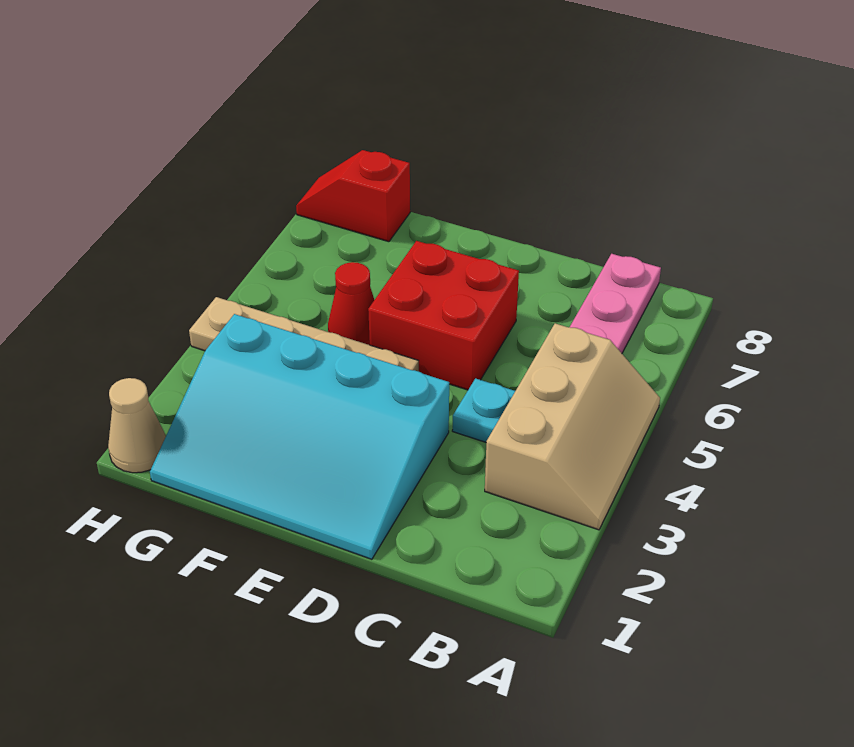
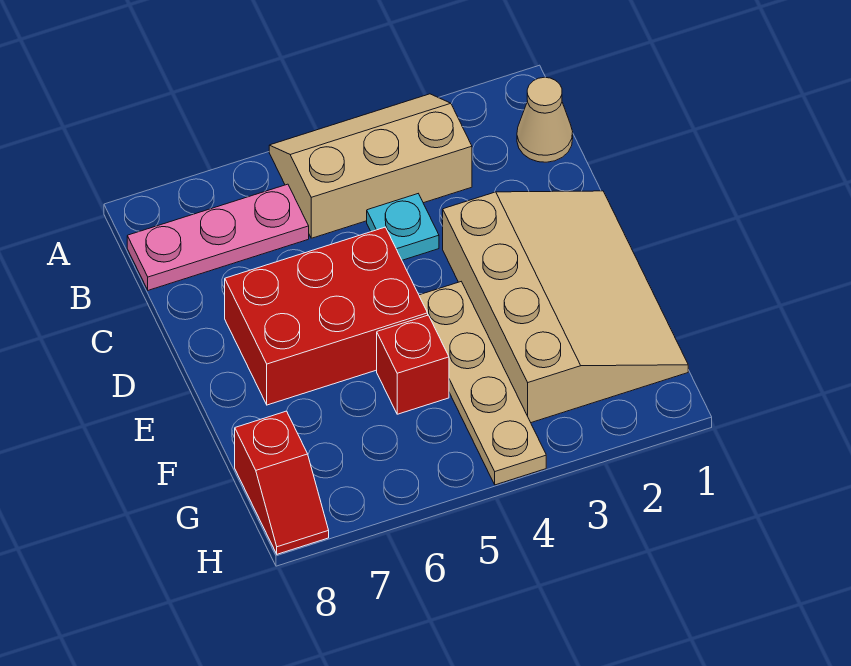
cyan slope D1:G3 level 1 top 3 -> tan slope D1:G3 level 1 top 3
red brick D5:E6 level 1 -> red brick D5:E7 level 1
red cone F5 level 1 -> red brick F5 level 1
tan cone H1 level 1 -> tan cone B1 level 1

